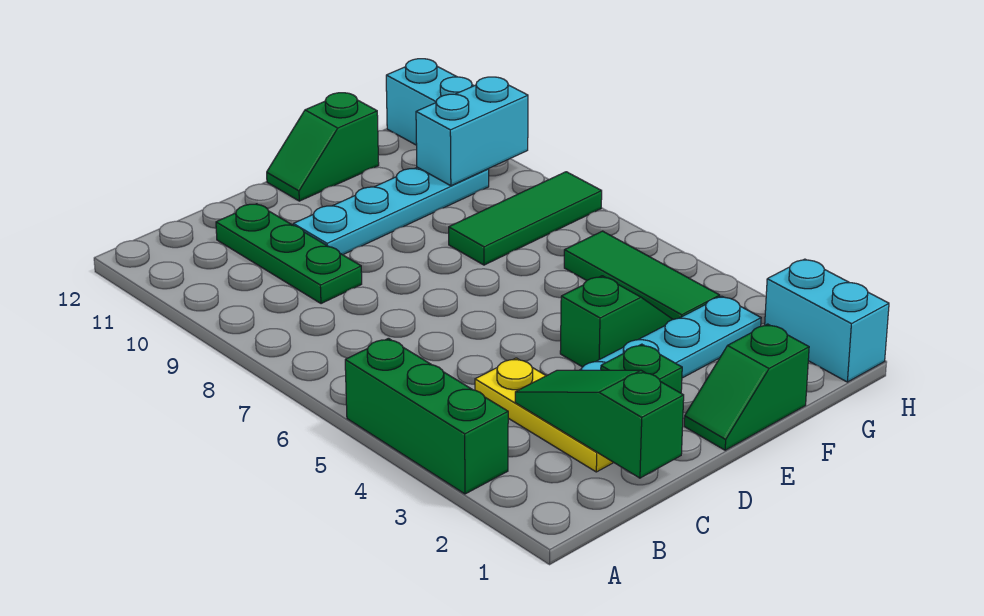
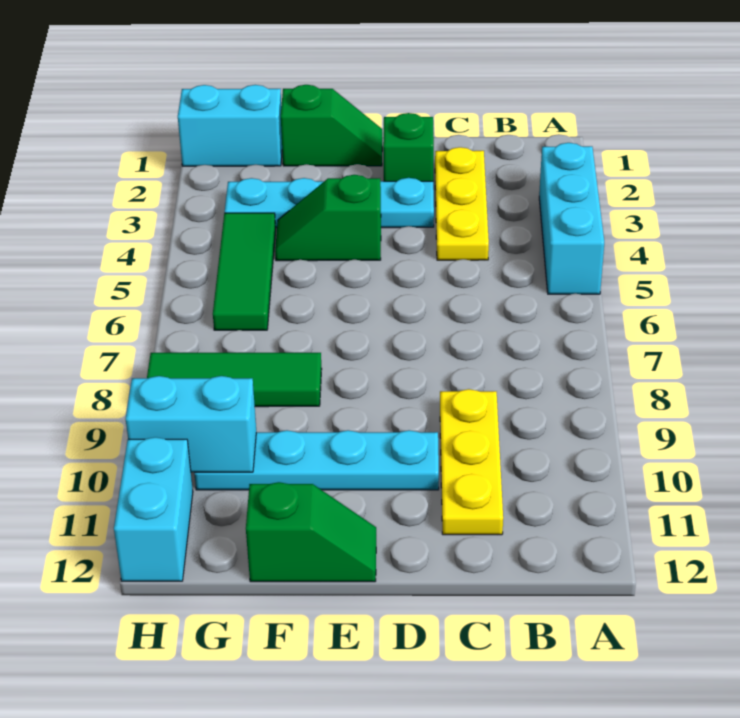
green brick A3:A5 level 1 -> cyan brick A3:A5 level 1
green slope C1:C3 level 2 top 1 -> none
green plate C9:C11 level 1 -> yellow plate C9:C11 level 1
cyan brick H1:H2 level 1 -> cyan brick G1:H1 level 1

